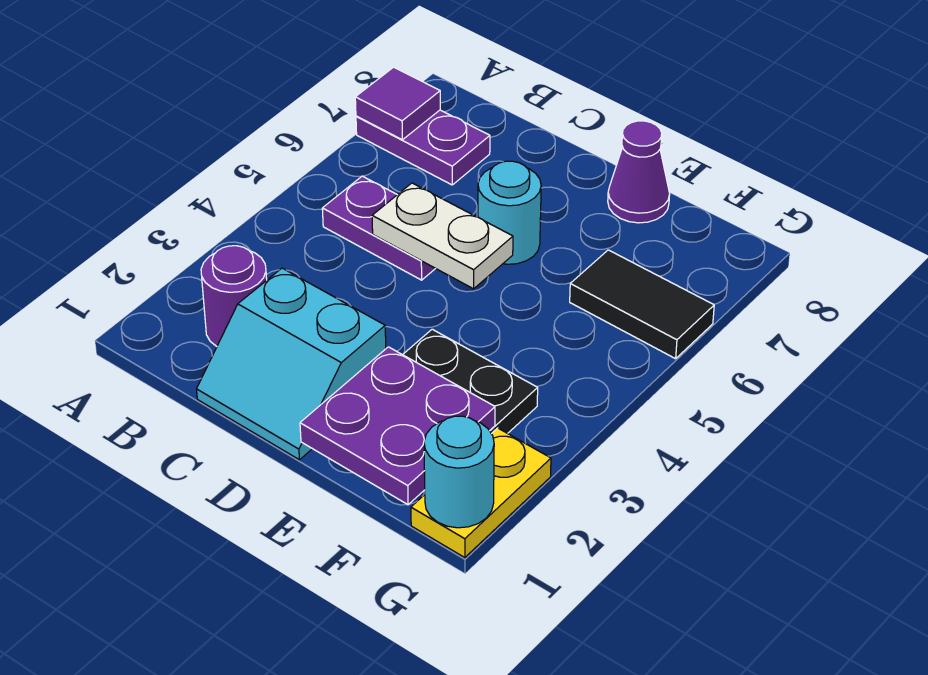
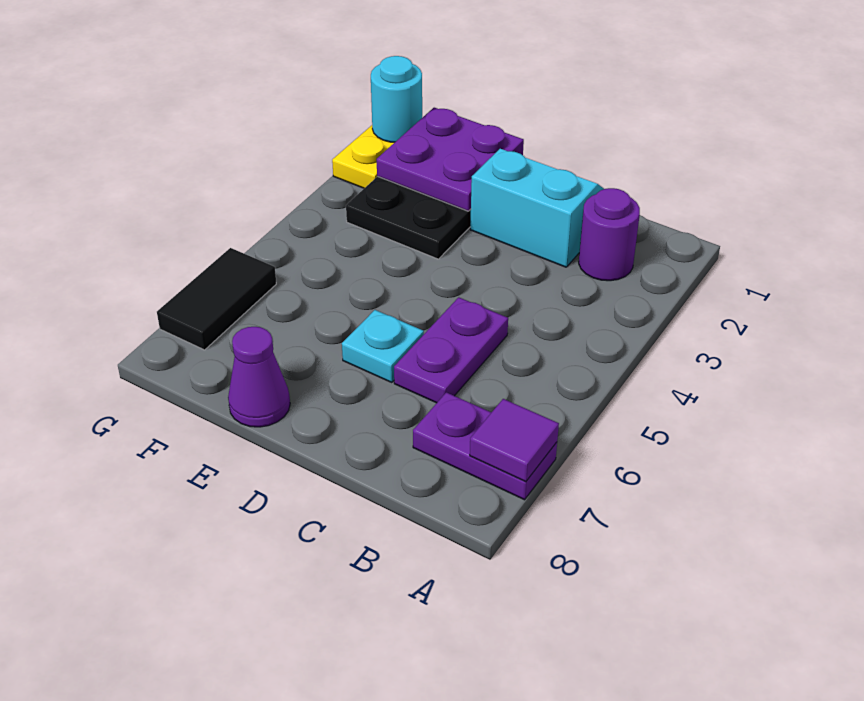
purple plate B5:C5 level 1 -> purple plate C5:C6 level 1
white plate C5:D5 level 2 -> none
cyan round brick D6 level 1 -> cyan plate D6 level 1
black tile F6:G6 level 1 -> black tile G6:G7 level 1

